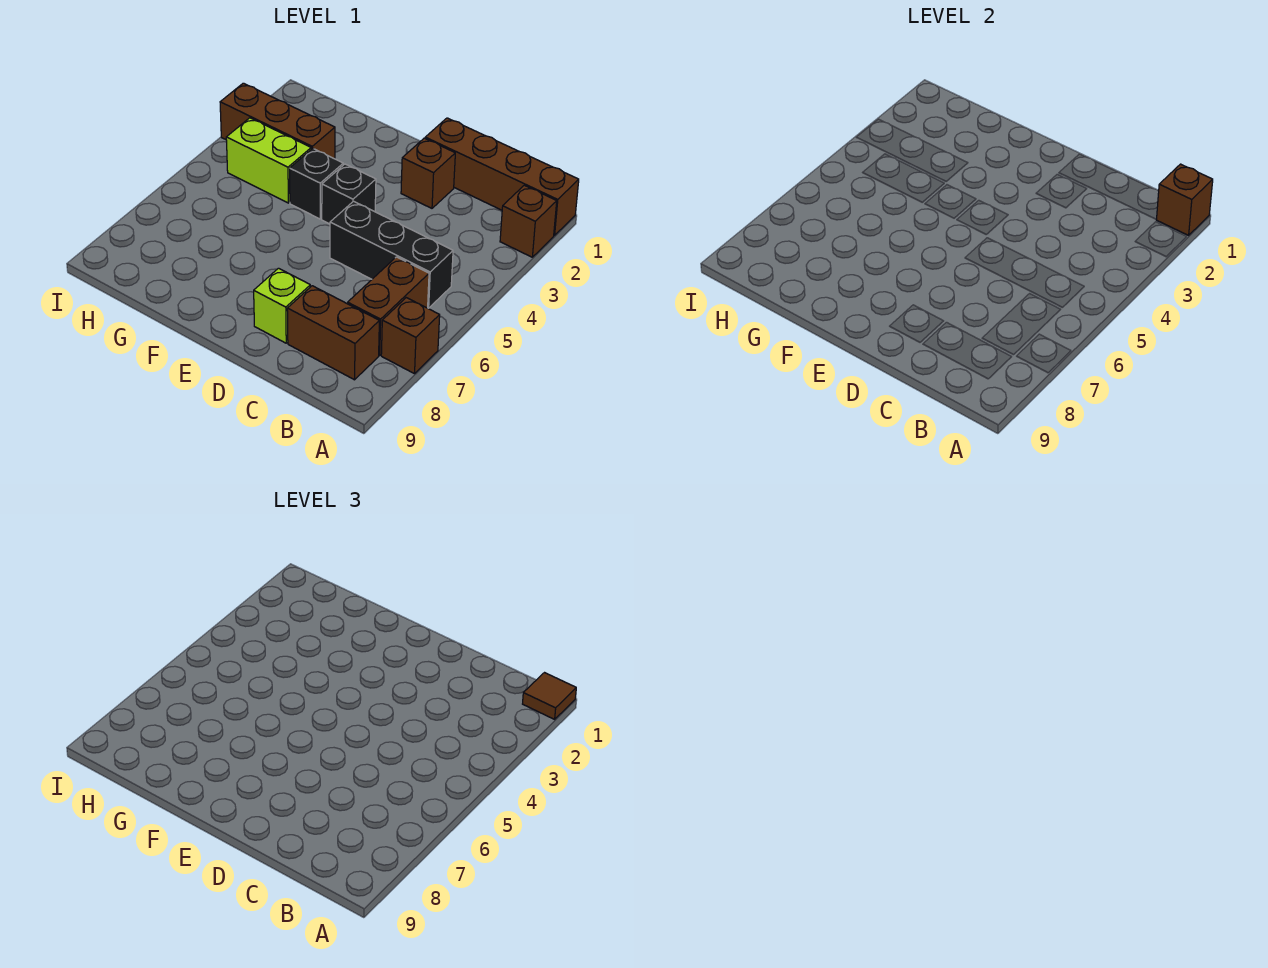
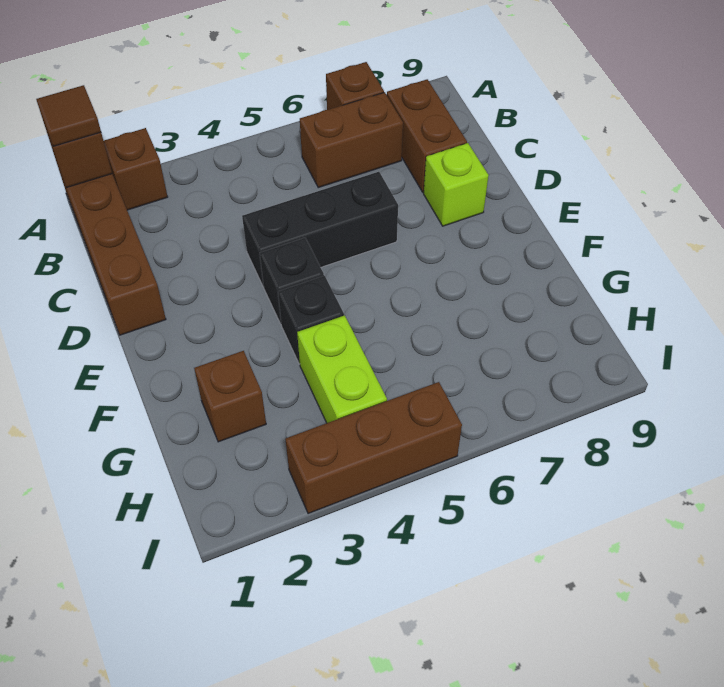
black brick B5:D5 level 1 -> black brick D4:D6 level 1
brown brick D2 level 1 -> brown brick G2 level 1
brown brick G3:I3 level 1 -> brown brick I3:I5 level 1

